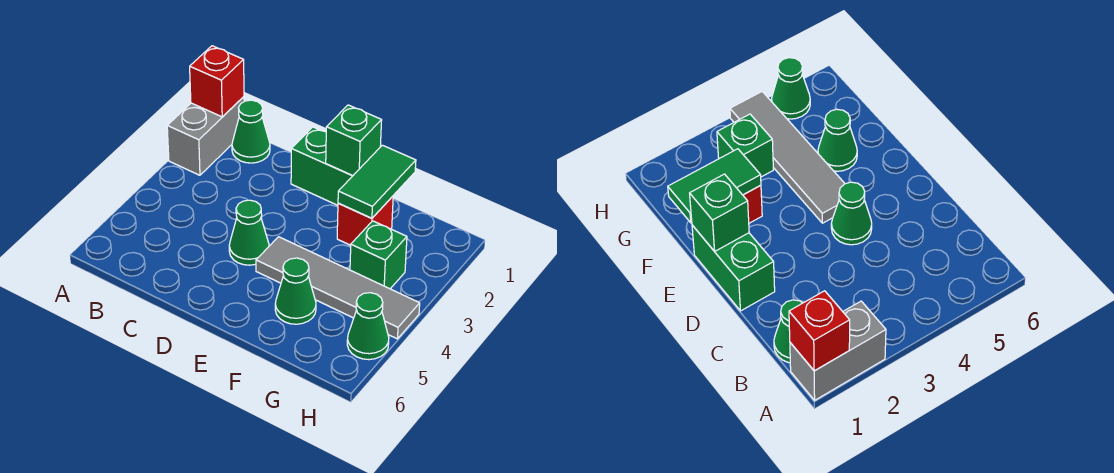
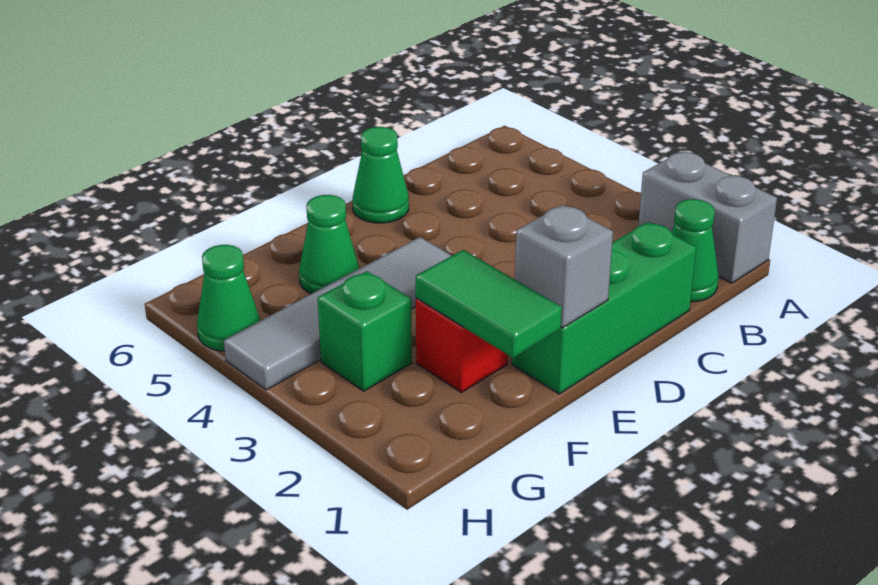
red brick A1 level 2 -> none
green brick D1:E1 level 1 -> green brick C1:E1 level 1
green cone D4 level 1 -> green cone D6 level 1
green brick E1 level 2 -> grey brick E1 level 2

